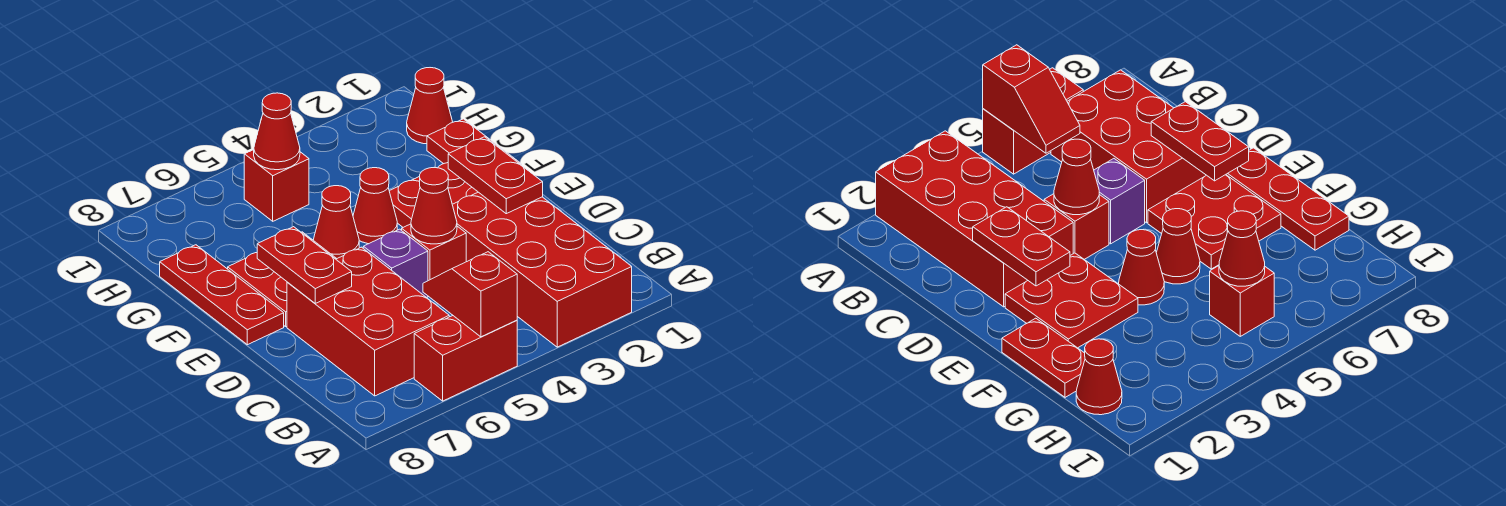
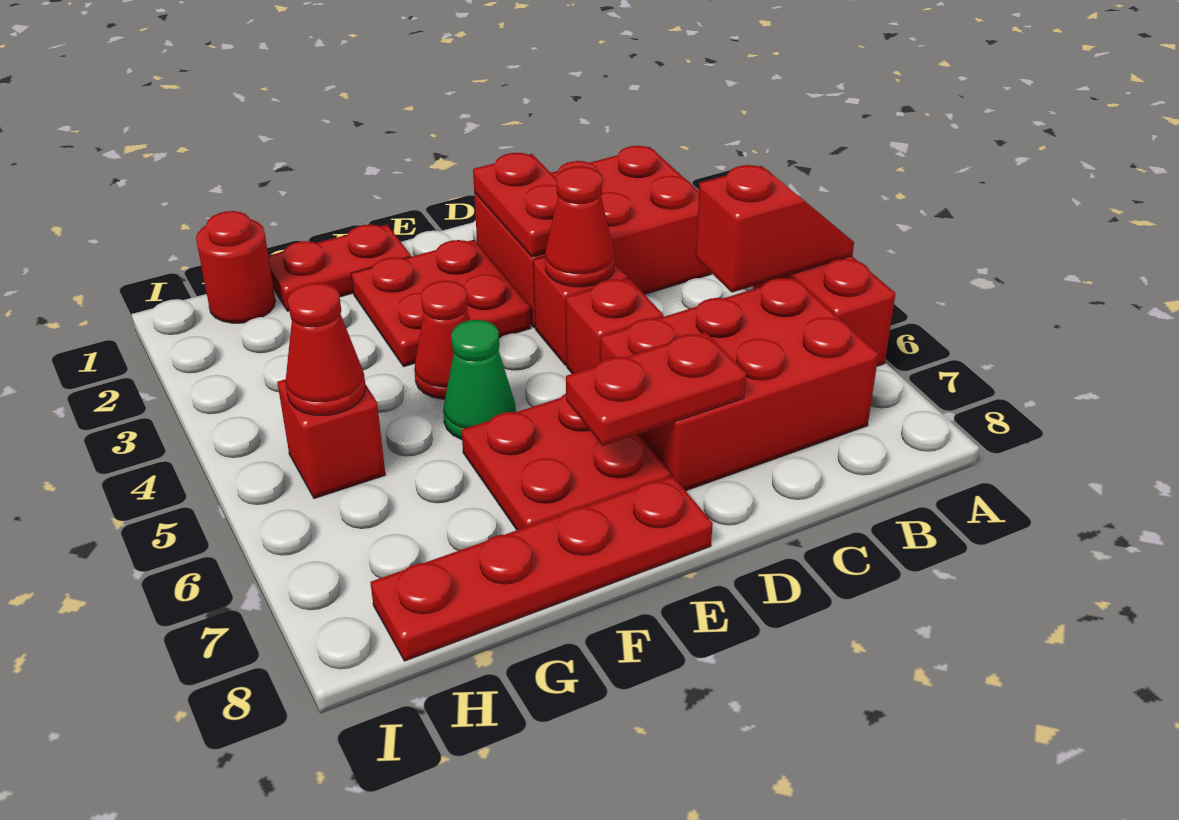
red brick A2:D3 level 1 -> red brick B2:D3 level 1
red slope A5:B5 level 2 top A -> red slope A5:B5 level 2 top B
red plate D2:E2 level 2 -> red plate D2:D3 level 2
purple brick D5 level 1 -> red brick D5 level 1
red plate E8:G8 level 1 -> red plate E8:H8 level 1
red cone F5 level 1 -> green cone F5 level 1
red cone H1 level 1 -> red round brick H1 level 1

